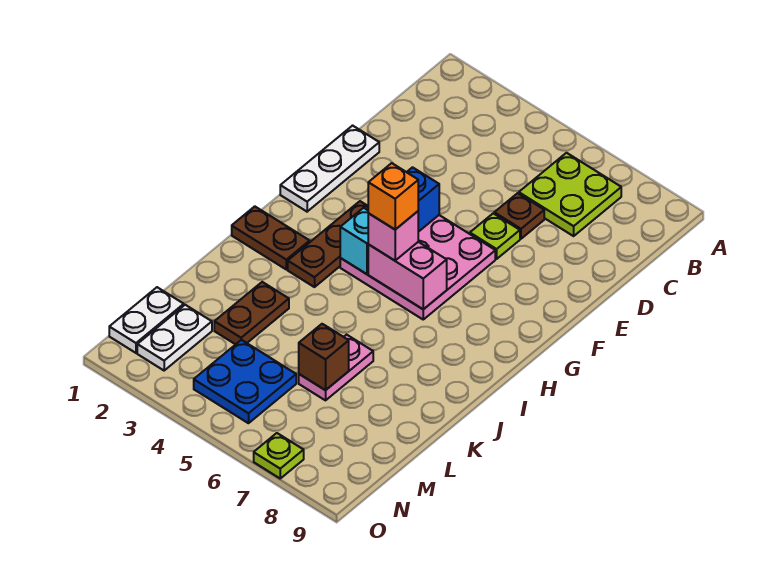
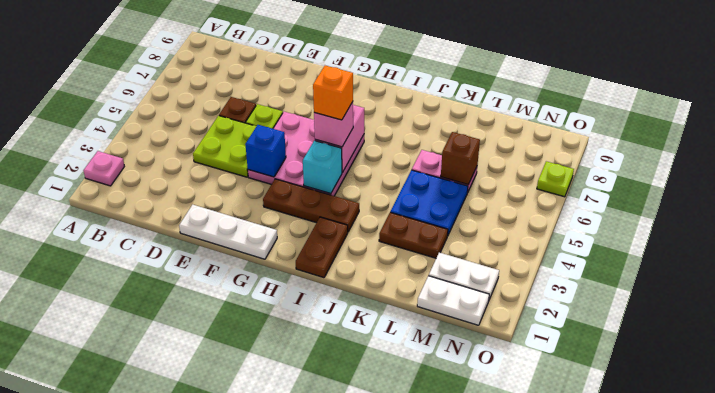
none -> pink plate A2 level 1
lime plate B6:C7 level 1 -> lime plate D4:E5 level 1
blue plate M4:N5 level 1 -> blue plate K4:L5 level 1

